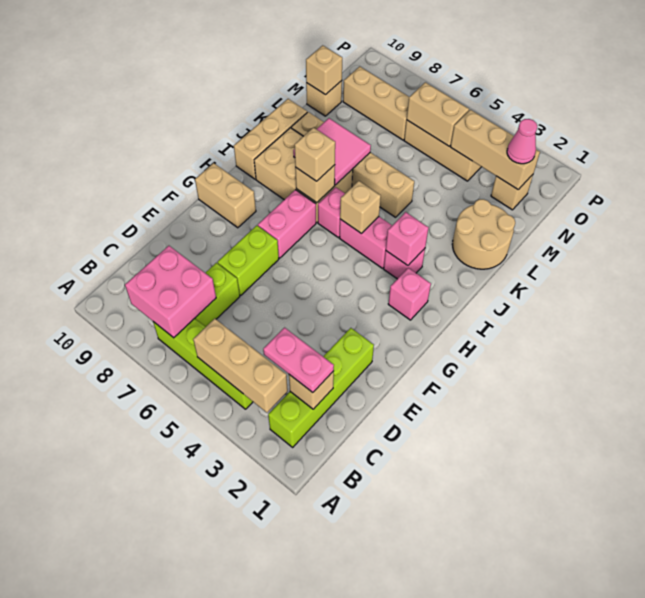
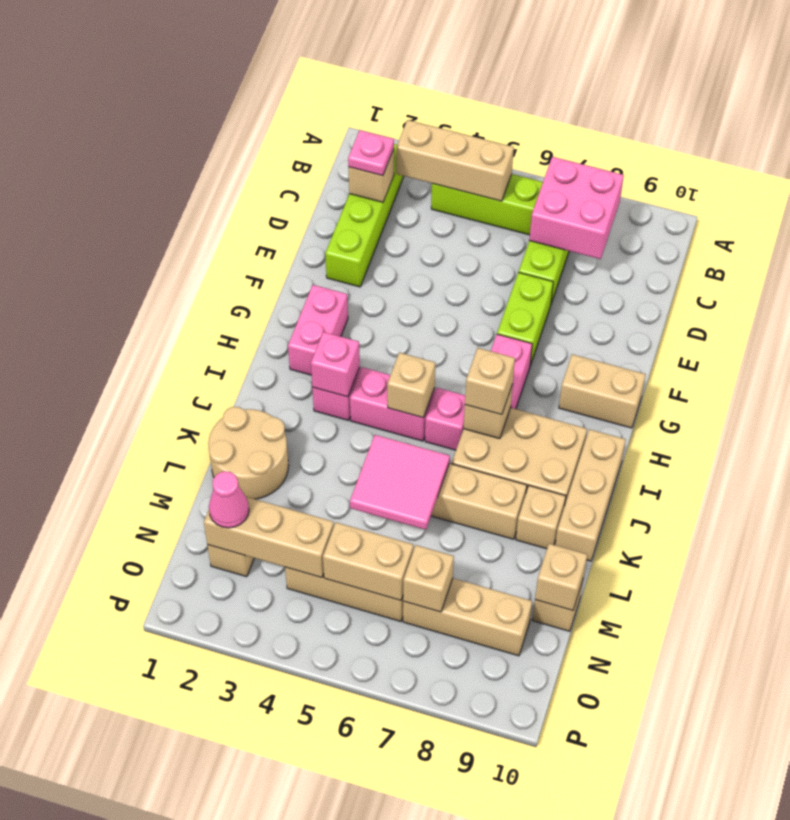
pink plate C2:C3 level 3 -> pink plate C2 level 3
pink brick H2 level 1 -> pink brick G2:H2 level 1
pink tile J7:K8 level 2 -> pink tile K5:L6 level 2
none -> tan brick N7 level 2

